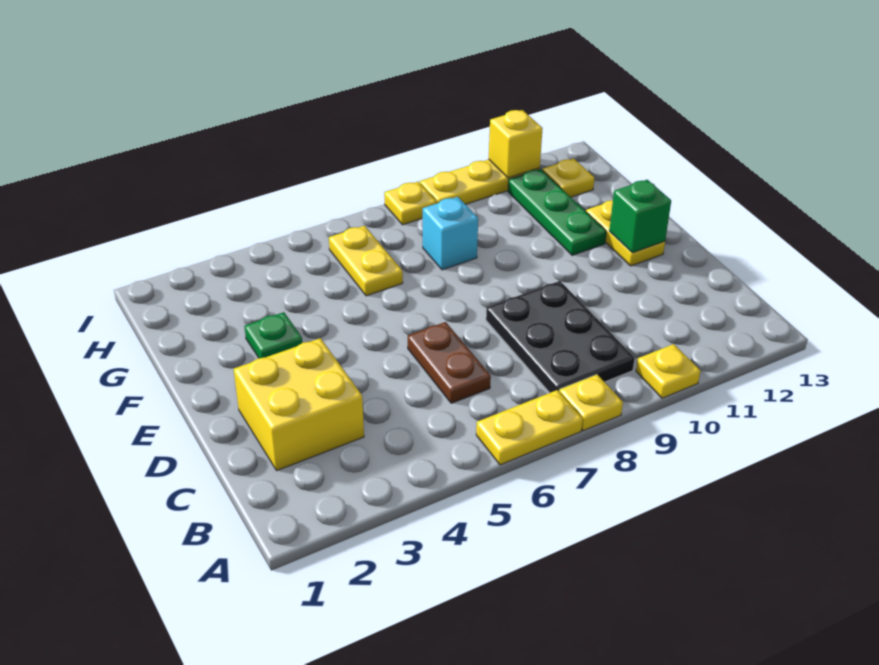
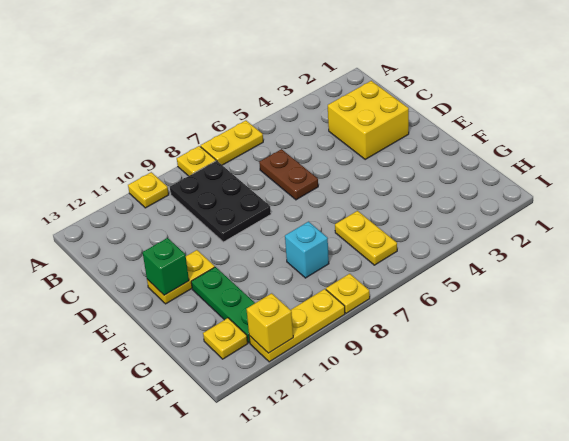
yellow plate E12:F12 level 1 -> yellow plate E11:E12 level 1
green plate F3 level 1 -> none

